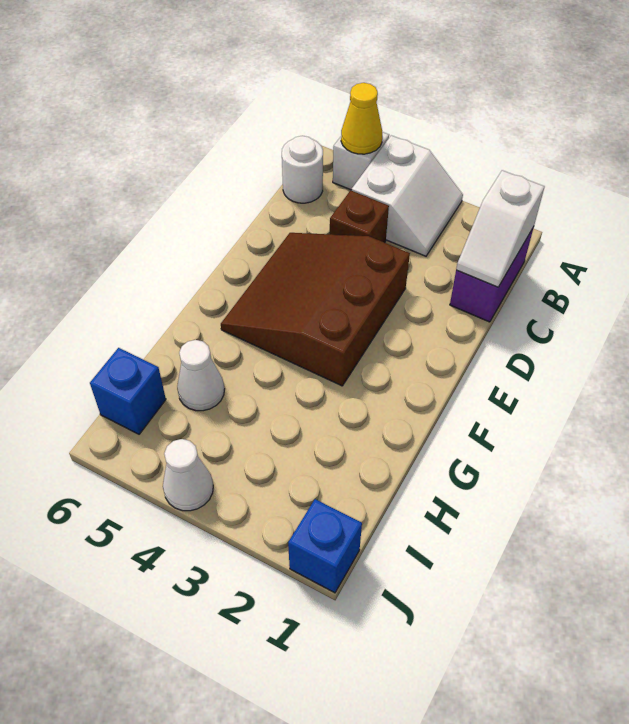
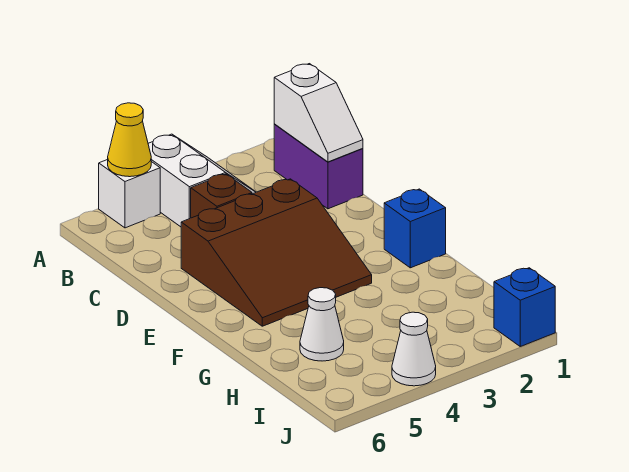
white round brick B6 level 1 -> none
brown slope D3:F5 level 1 top 3 -> brown slope D3:F5 level 1 top D
blue brick I6 level 1 -> blue brick F1 level 1

